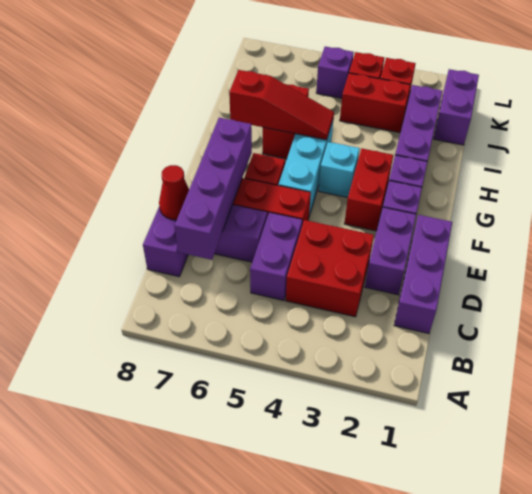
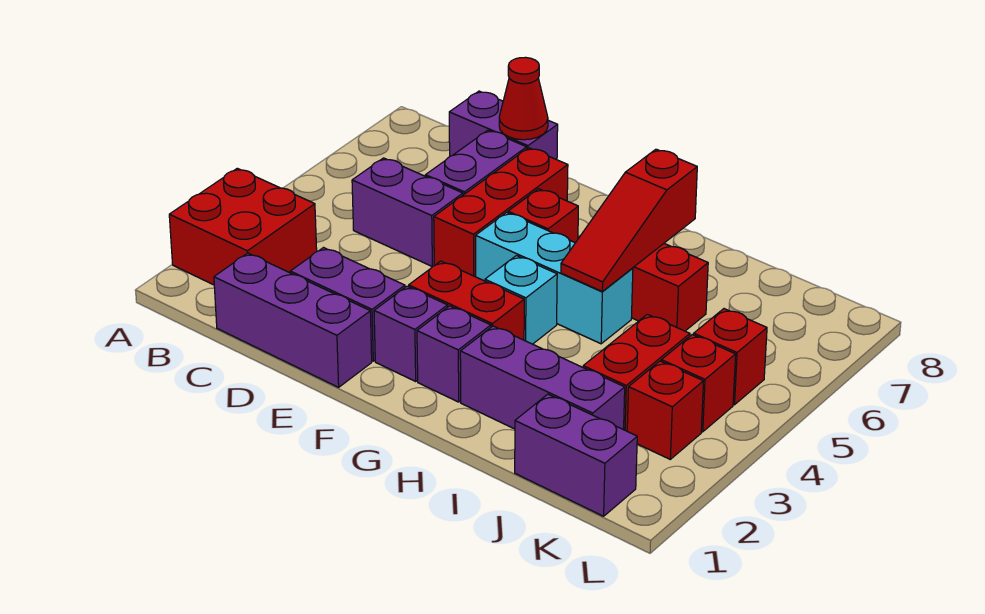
red brick C3:D4 level 1 -> red brick A2:B3 level 1
purple brick C7:F7 level 2 -> none
purple brick K5 level 1 -> red brick K5 level 1

